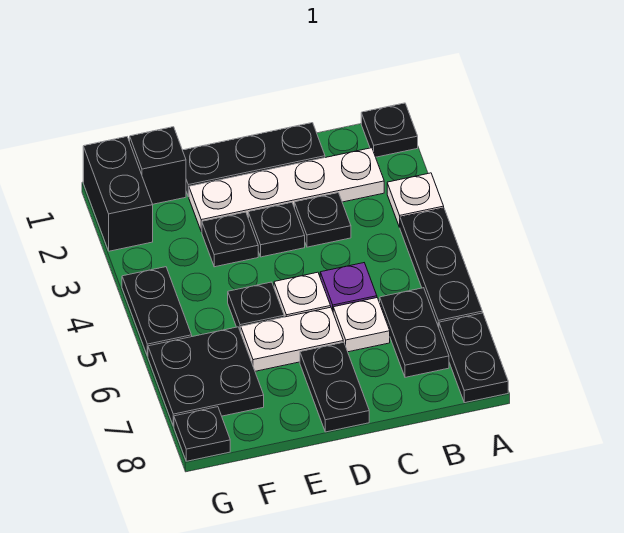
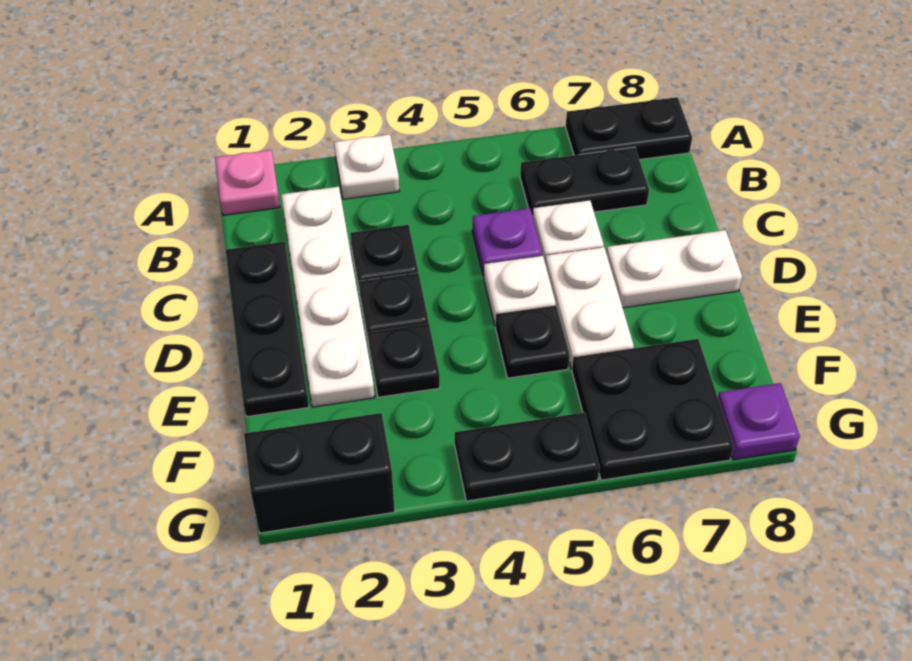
black plate A1 level 1 -> pink plate A1 level 1
black plate A4:A6 level 1 -> none
black plate D7:D8 level 1 -> white plate D7:D8 level 1
black brick F1 level 1 -> none
black plate G8 level 1 -> purple plate G8 level 1

